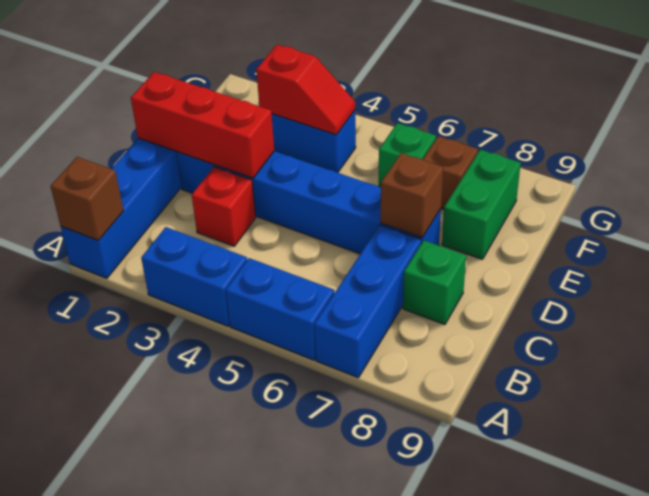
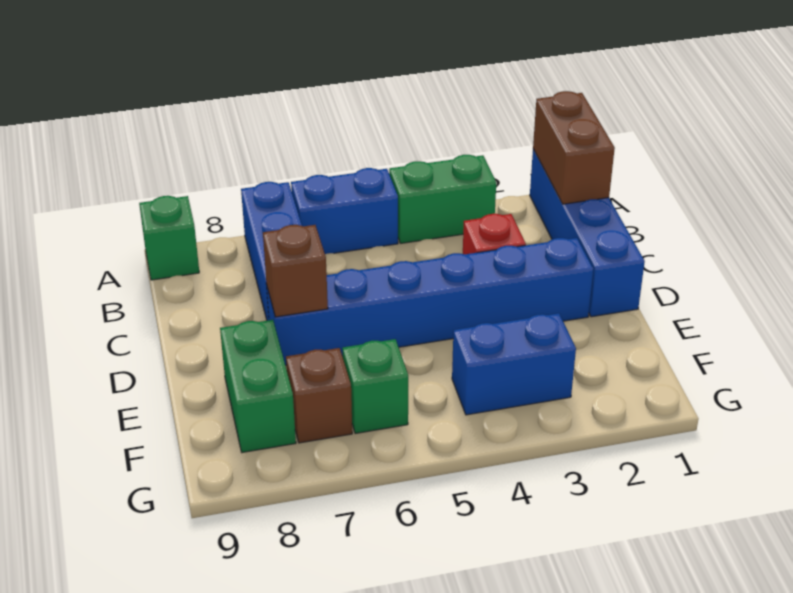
brown brick A1 level 2 -> brown brick A1:B1 level 2
blue brick A3:A4 level 1 -> green brick A3:A4 level 1
green brick C8 level 1 -> green brick A9 level 1
red brick D1:D3 level 2 -> none
red slope F3:F4 level 2 top 3 -> none

